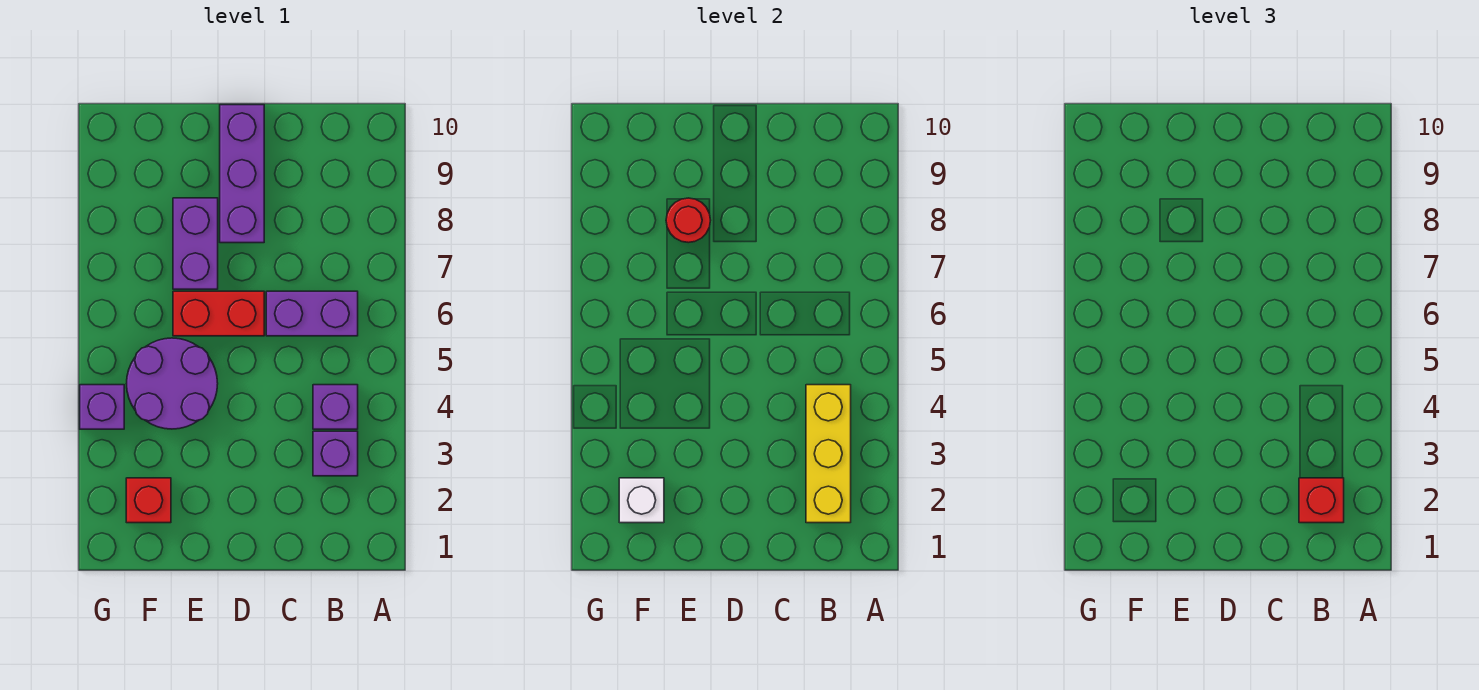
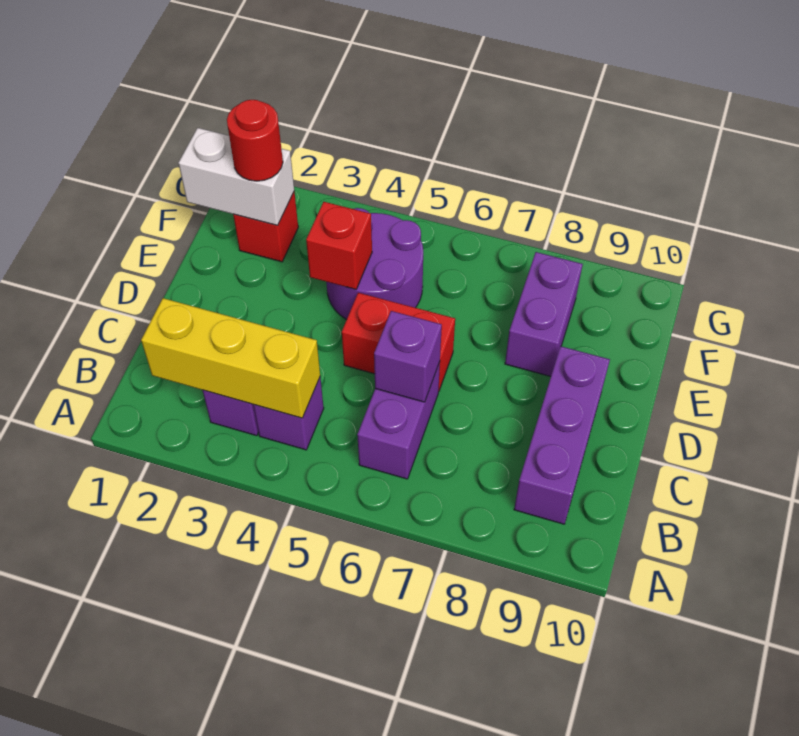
red brick B2 level 3 -> red brick E4 level 2
red brick D6:E6 level 1 -> red brick D5:D6 level 1
purple brick D8:D10 level 1 -> purple brick B9:D9 level 1
purple brick E7:E8 level 1 -> purple brick E8:F8 level 1
red round brick E8 level 2 -> red round brick F2 level 3
white brick F2 level 2 -> white brick F1:F2 level 2
purple brick G4 level 1 -> purple brick C6 level 2

